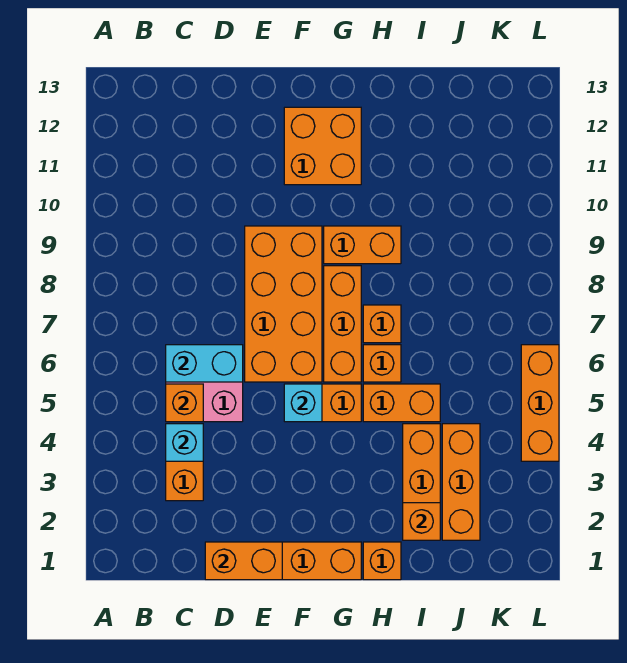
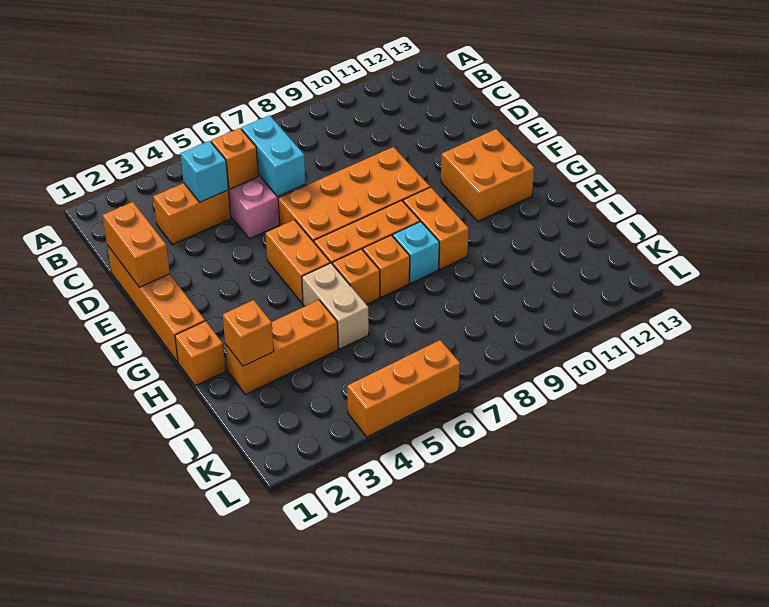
cyan brick F5 level 2 -> cyan brick H8 level 1
orange brick H5:I5 level 1 -> tan brick H5:I5 level 1
orange brick J2:J4 level 1 -> none

